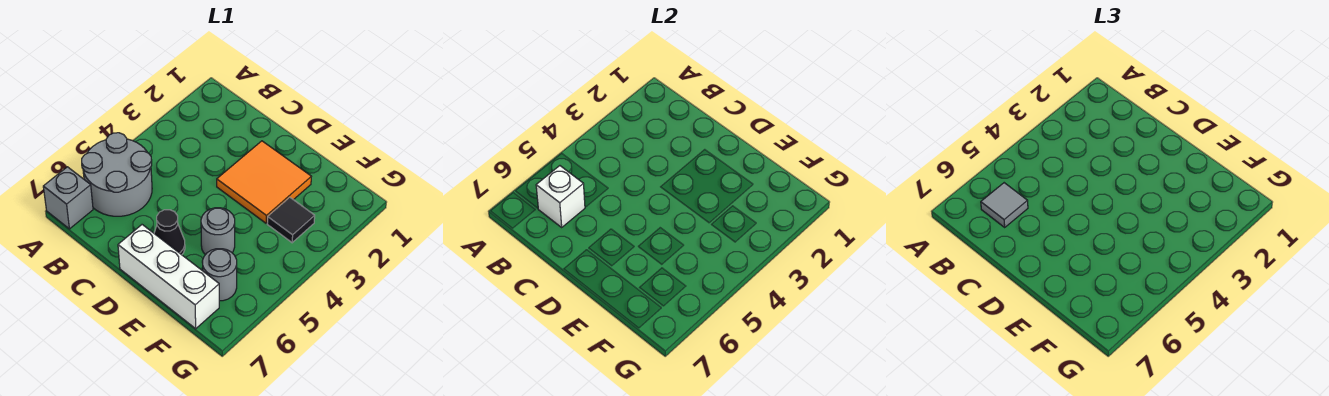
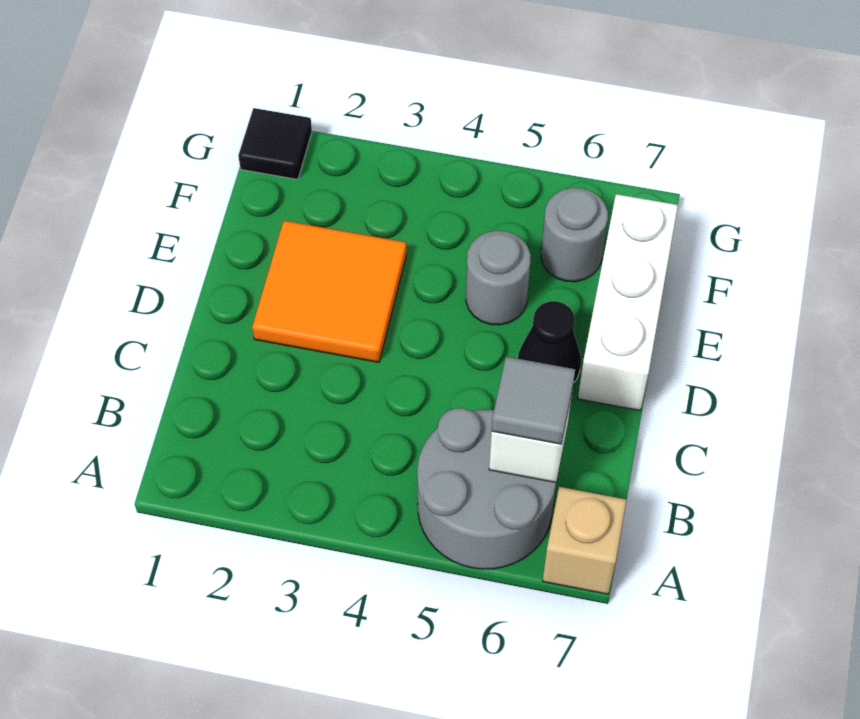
grey brick A7 level 1 -> tan brick A7 level 1
black tile F3 level 1 -> black tile G1 level 1

